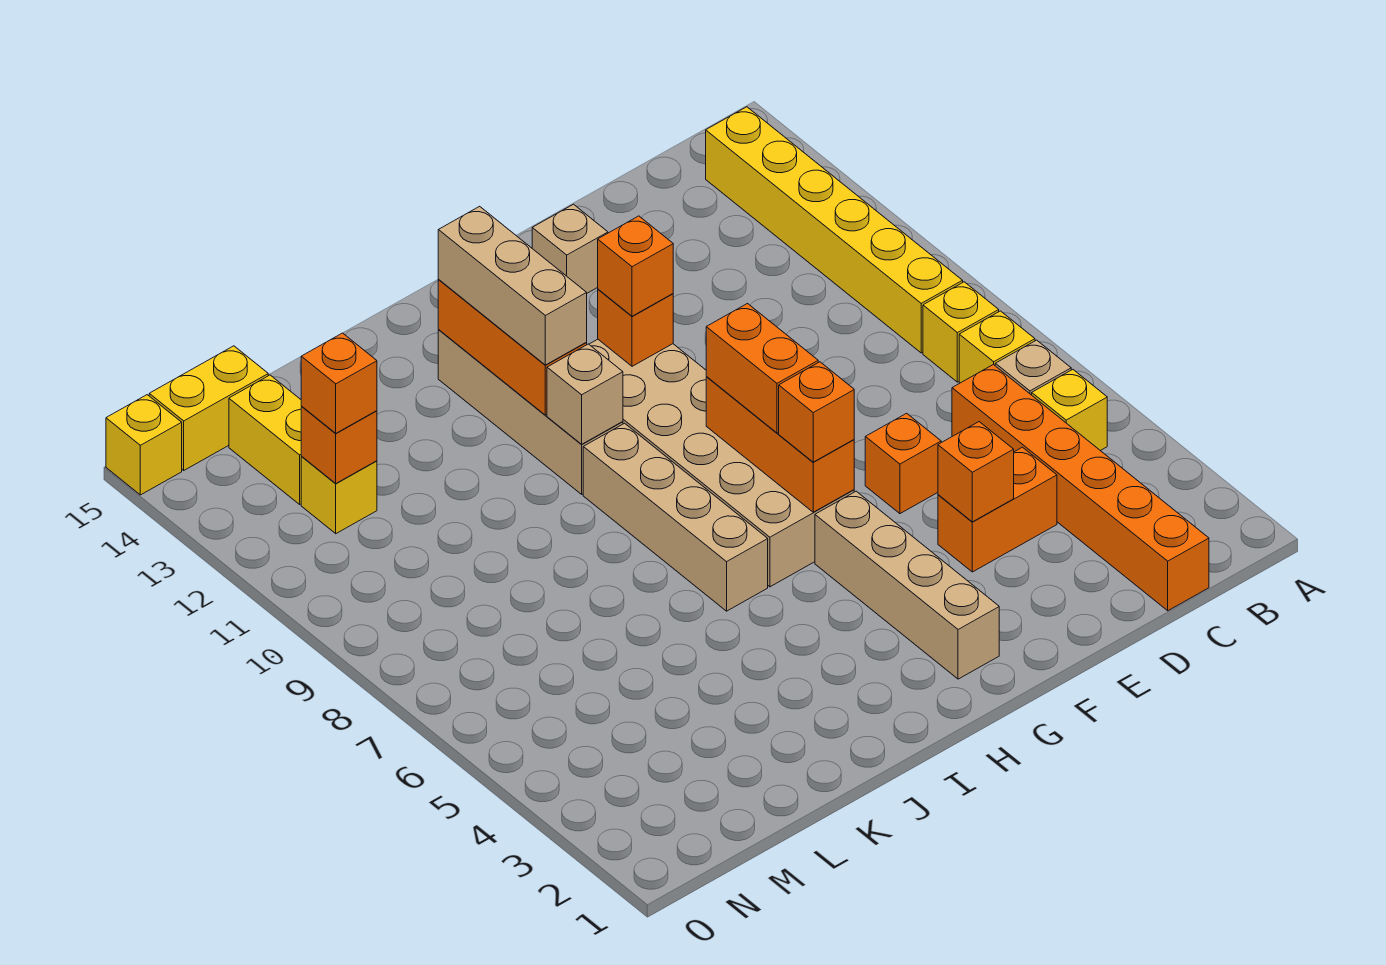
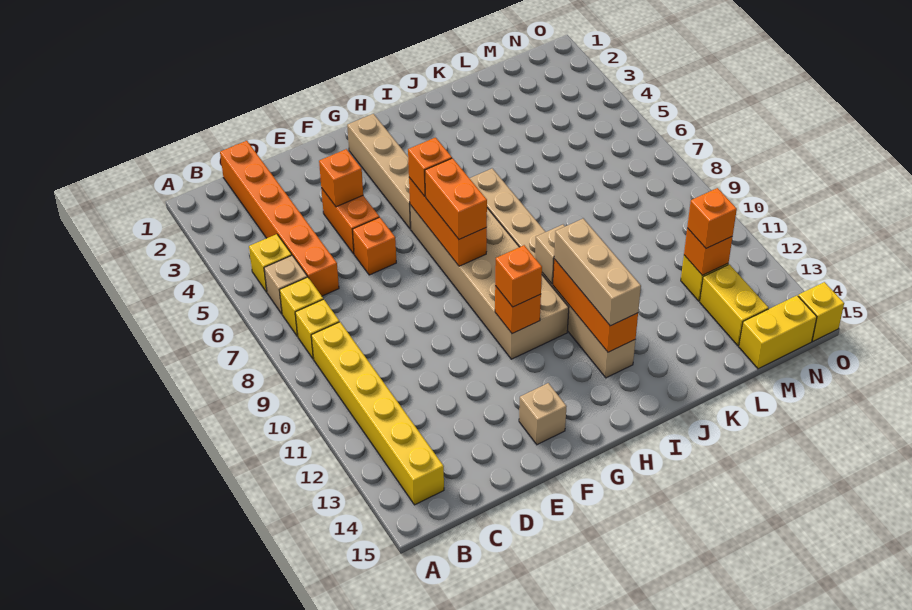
orange brick D4:E4 level 1 -> orange brick E4:E5 level 1

